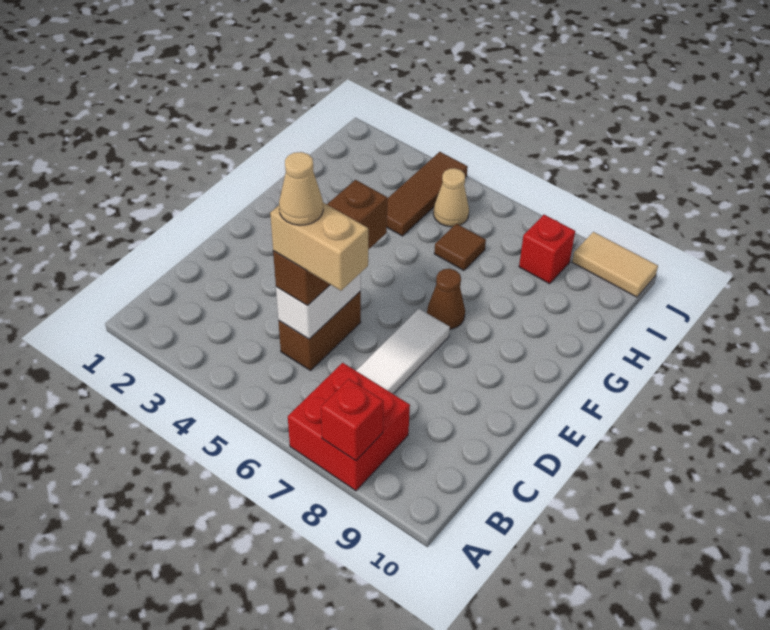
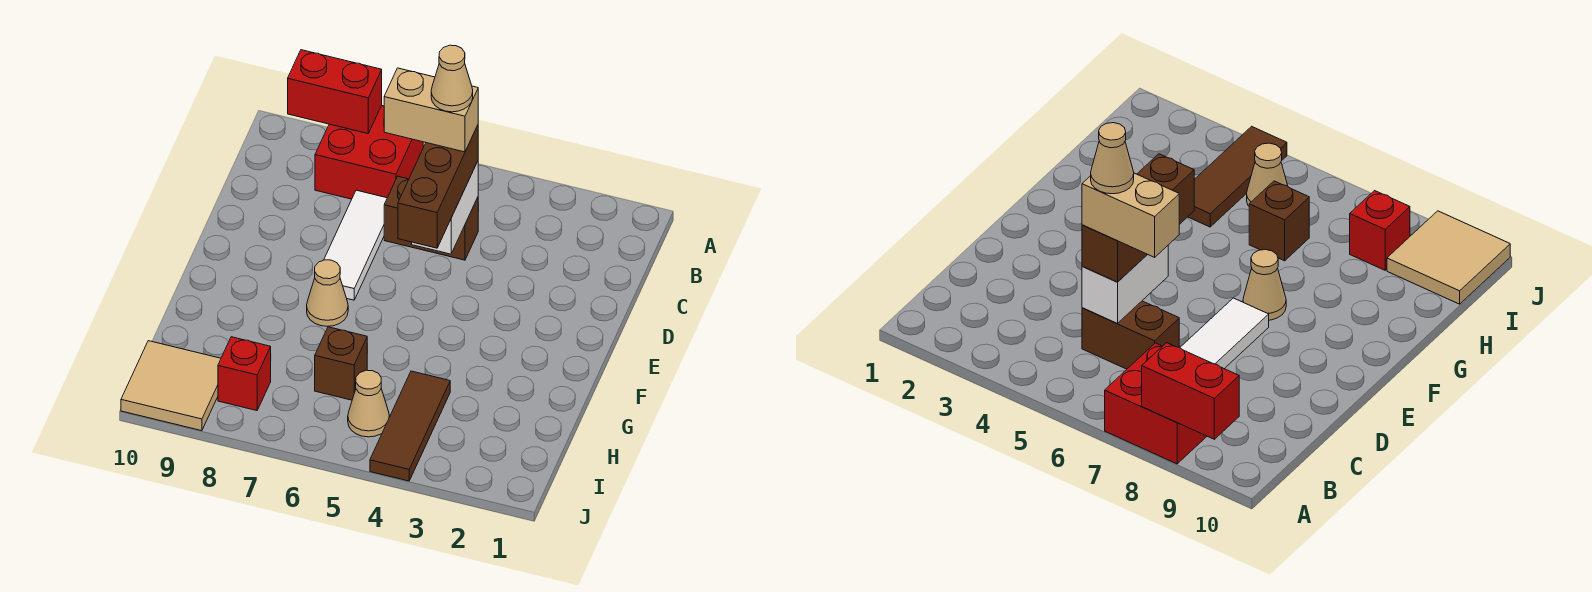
red brick A8 level 2 -> red brick A8:A9 level 2
brown brick C5:D5 level 1 -> brown brick C5:C6 level 1
brown cone F7 level 1 -> tan cone F7 level 1
brown tile H6 level 1 -> brown brick H6 level 1
tan tile J9:J10 level 1 -> tan tile I9:J10 level 1

